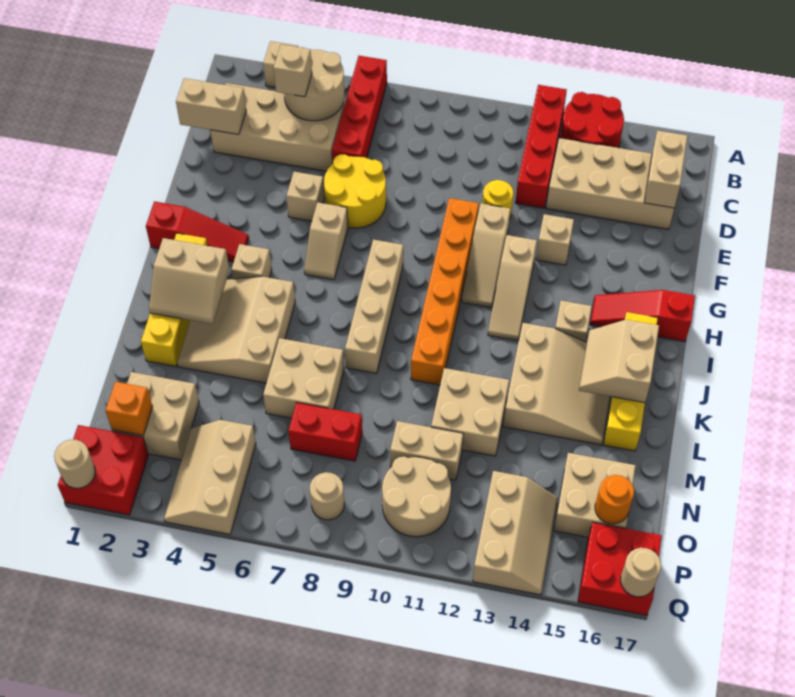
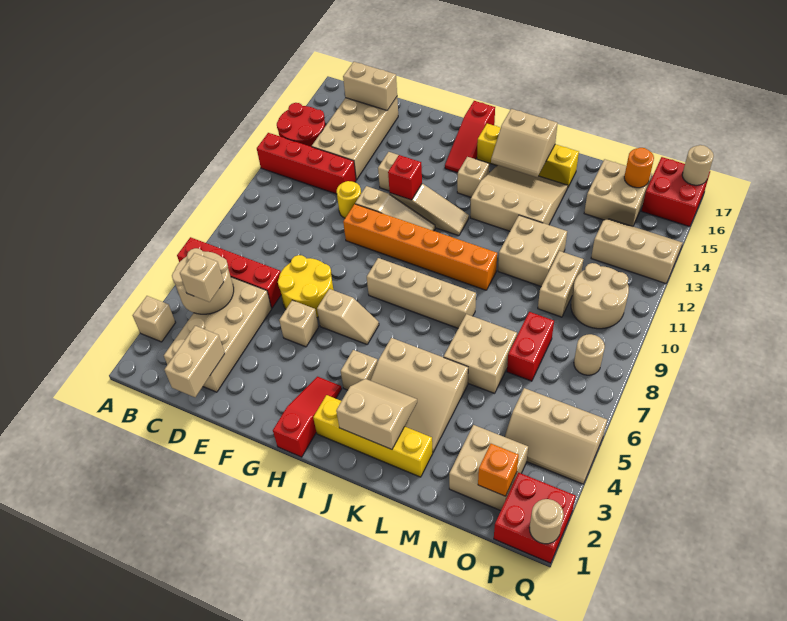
none -> red brick G12 level 2
tan slope J2:K3 level 2 top J -> tan slope J2:K3 level 2 top 2

